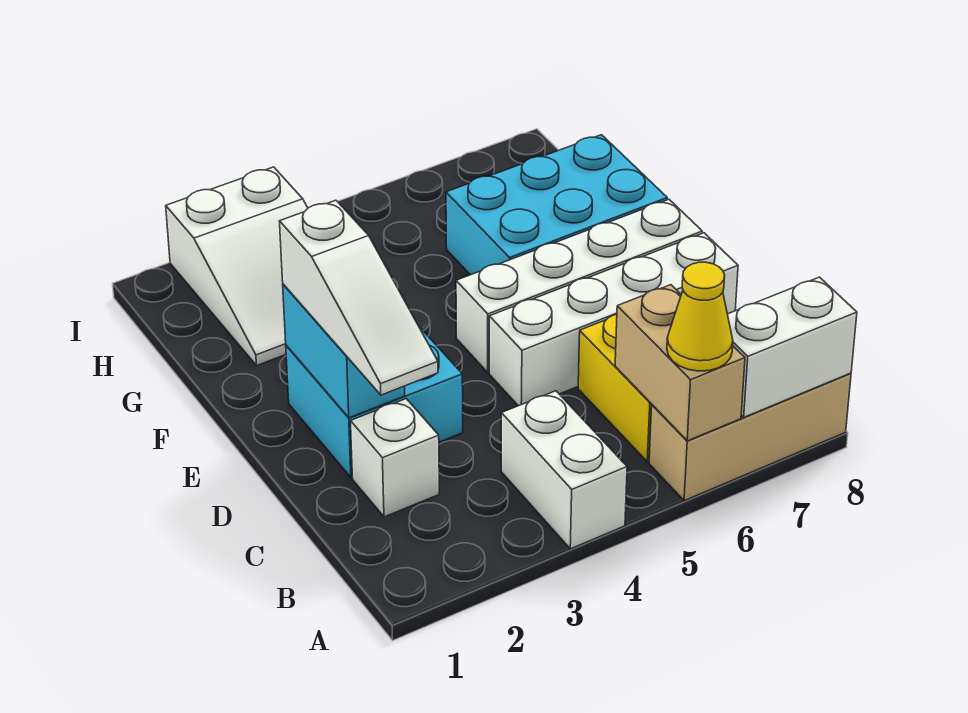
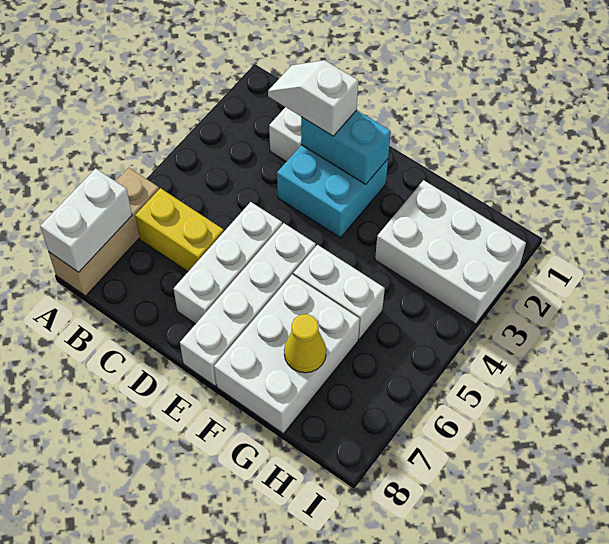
white brick A4:B4 level 1 -> white brick F5:G5 level 1
tan brick A6:B6 level 2 -> none
yellow cone A6 level 3 -> yellow cone G7 level 2
white slope C2:E2 level 3 top E -> white slope C2:D2 level 3 top D
white brick D5:D8 level 1 -> white brick D5:D7 level 1
cyan brick F6:G8 level 1 -> white brick F6:G8 level 1
white slope G2:I3 level 1 top I -> white brick G2:I3 level 1

